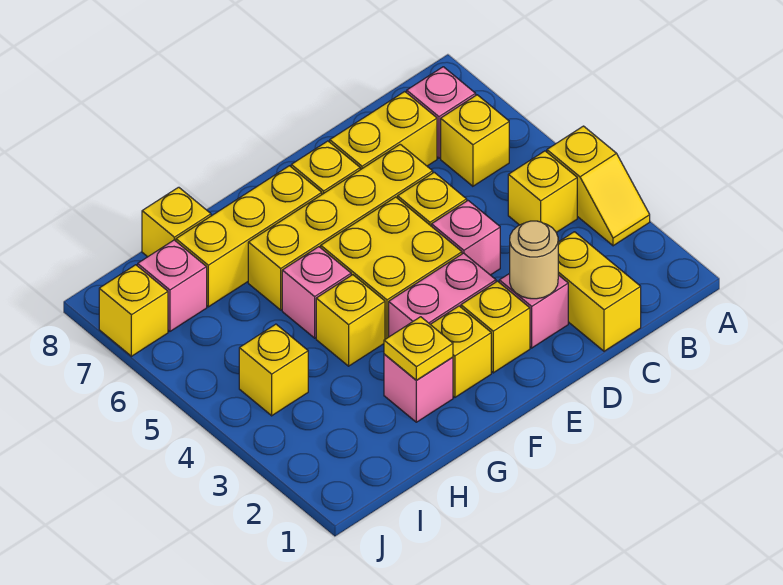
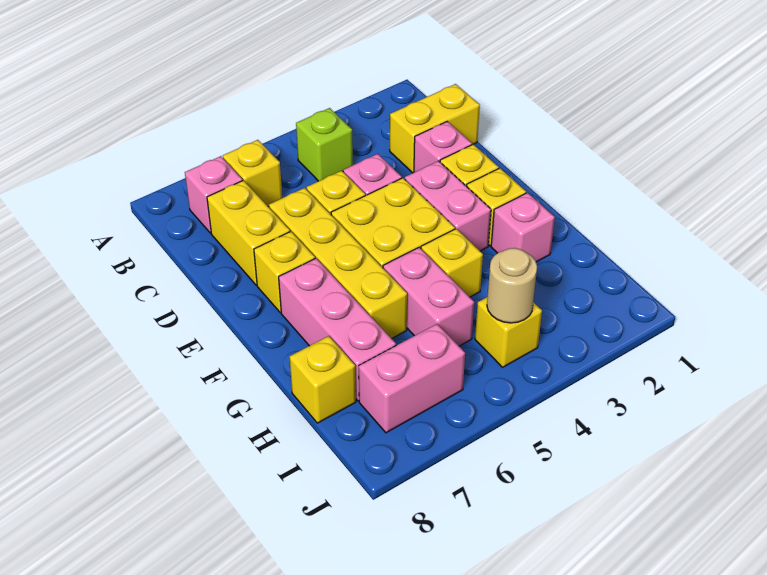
yellow slope A3:A4 level 1 top 4 -> none
yellow brick B4 level 1 -> lime brick B4 level 1
tan round brick D2 level 2 -> tan round brick I4 level 2
yellow brick F7:H7 level 1 -> pink brick F7:H7 level 1
yellow plate G2 level 2 -> none
pink brick G5 level 1 -> pink brick G5:H5 level 1
pink brick I7 level 1 -> pink brick I6:I7 level 1
yellow brick J7 level 1 -> none

